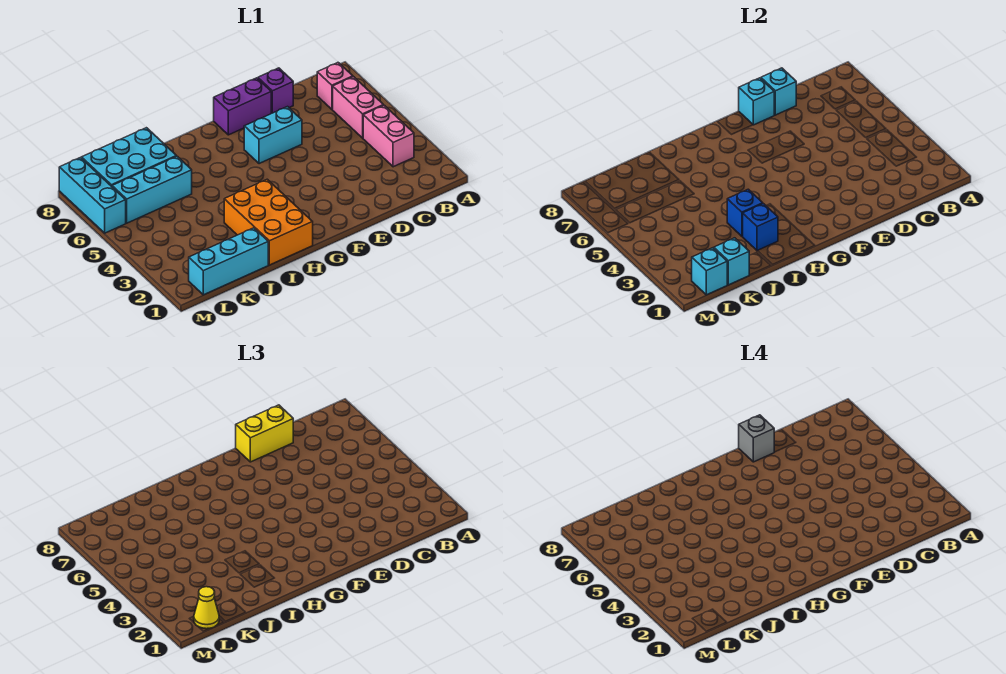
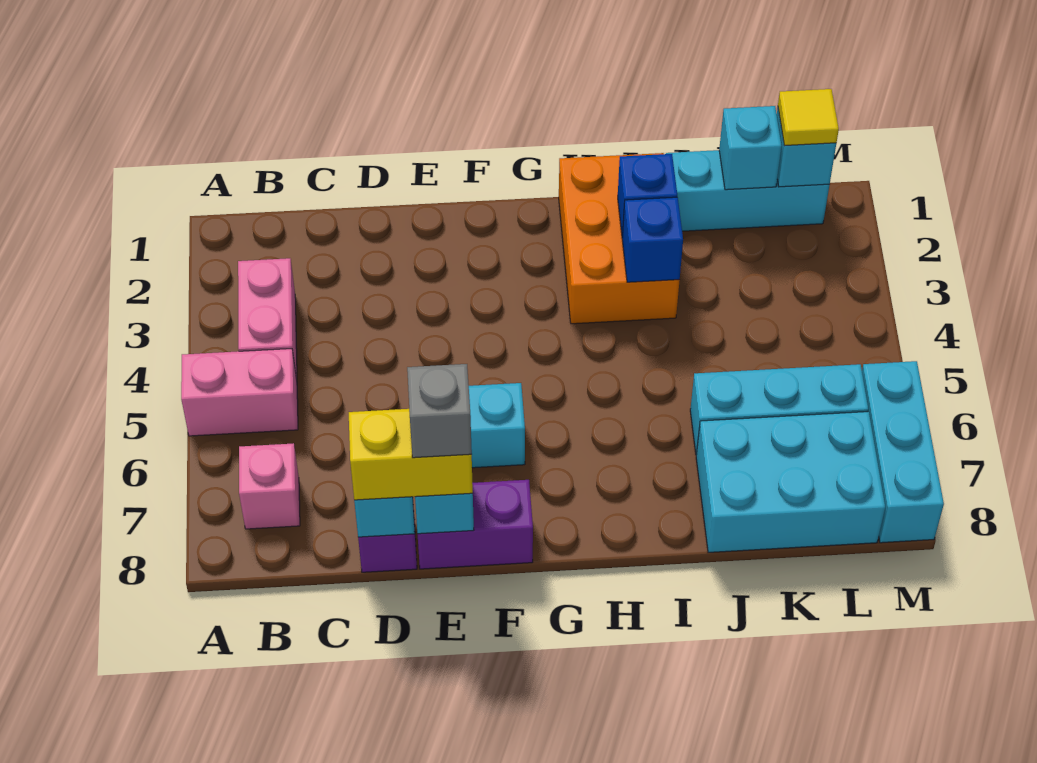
pink brick B5:B6 level 1 -> pink brick A5:B5 level 1
yellow cone L1 level 3 -> yellow tile L1 level 3

